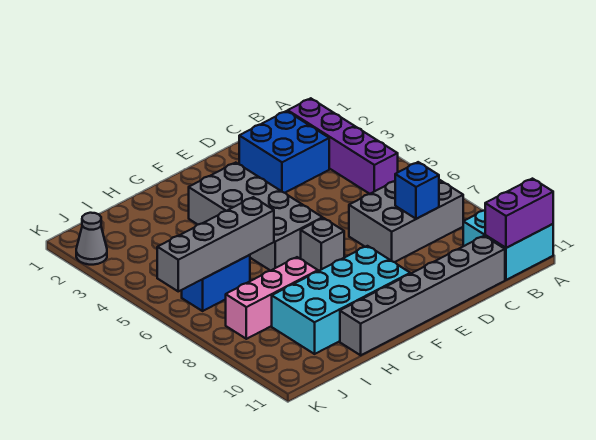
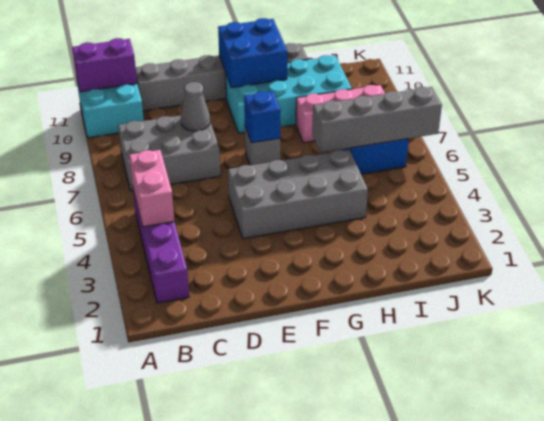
none -> pink brick B4:B5 level 2
blue brick C2:D3 level 1 -> blue brick F10:G11 level 2
blue brick C8 level 2 -> blue brick F7 level 2
grey brick F3:G6 level 1 -> grey brick E4:H5 level 1
grey cone K2 level 1 -> grey cone D8 level 2

